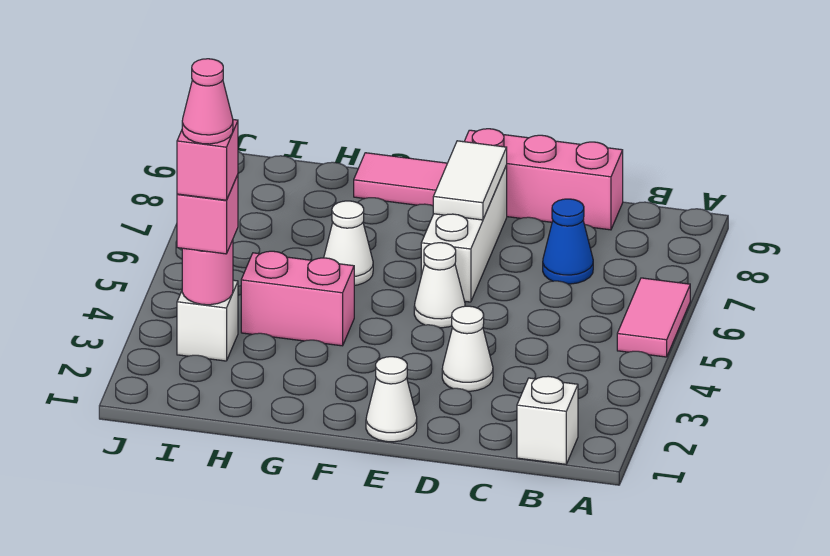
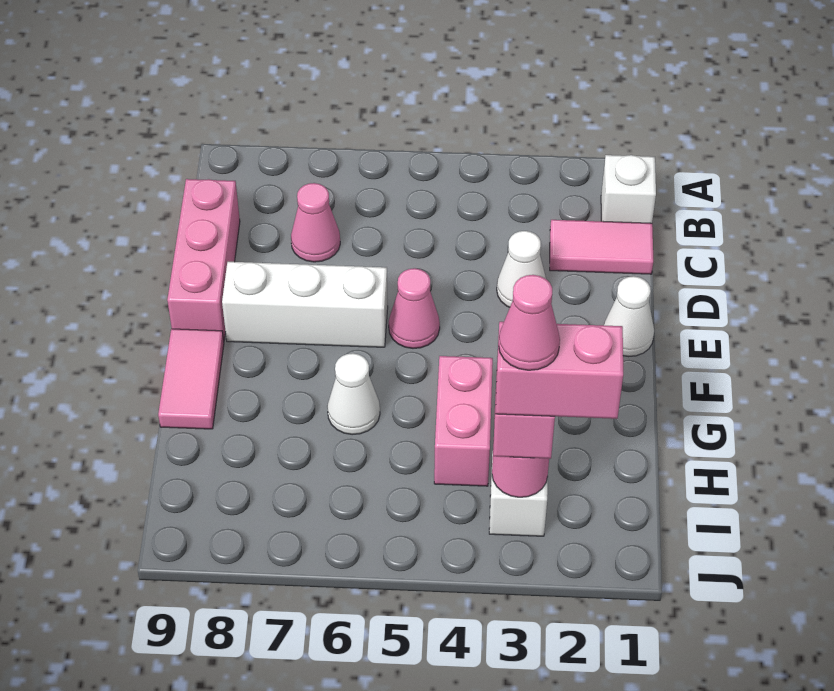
pink tile A5:A6 level 1 -> pink tile C1:C2 level 1
blue cone C7 level 1 -> pink cone C7 level 1
white cone E5 level 1 -> pink cone E5 level 1
white tile E7:E8 level 2 -> none
pink brick I3 level 4 -> pink brick I2:I3 level 4

